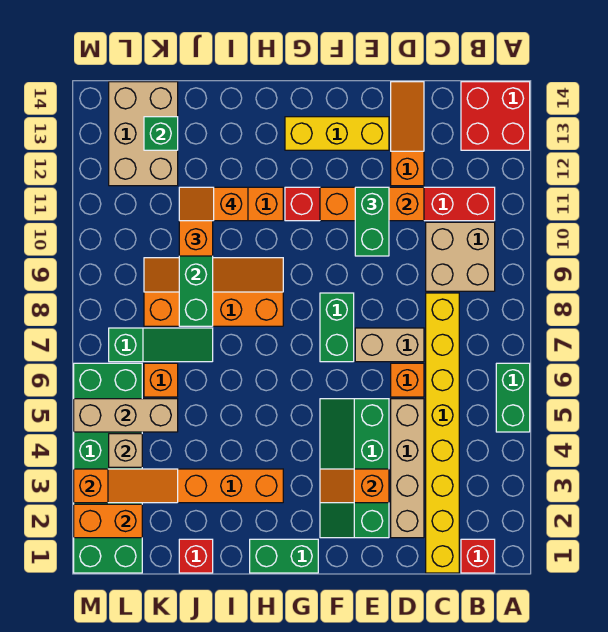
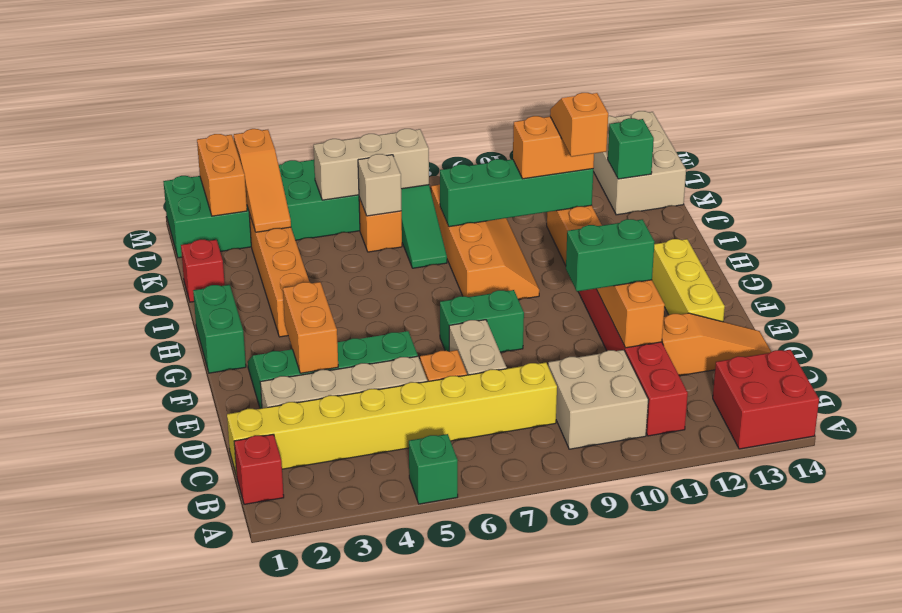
green brick A5:A6 level 1 -> green brick A5 level 1
orange slope E3:F3 level 2 top E -> orange brick E3:F3 level 2
tan brick K5:M5 level 2 -> tan brick L5:L7 level 2
tan brick K12:L14 level 1 -> tan brick K13:M14 level 1
tan brick L4 level 2 -> tan brick K6 level 2

